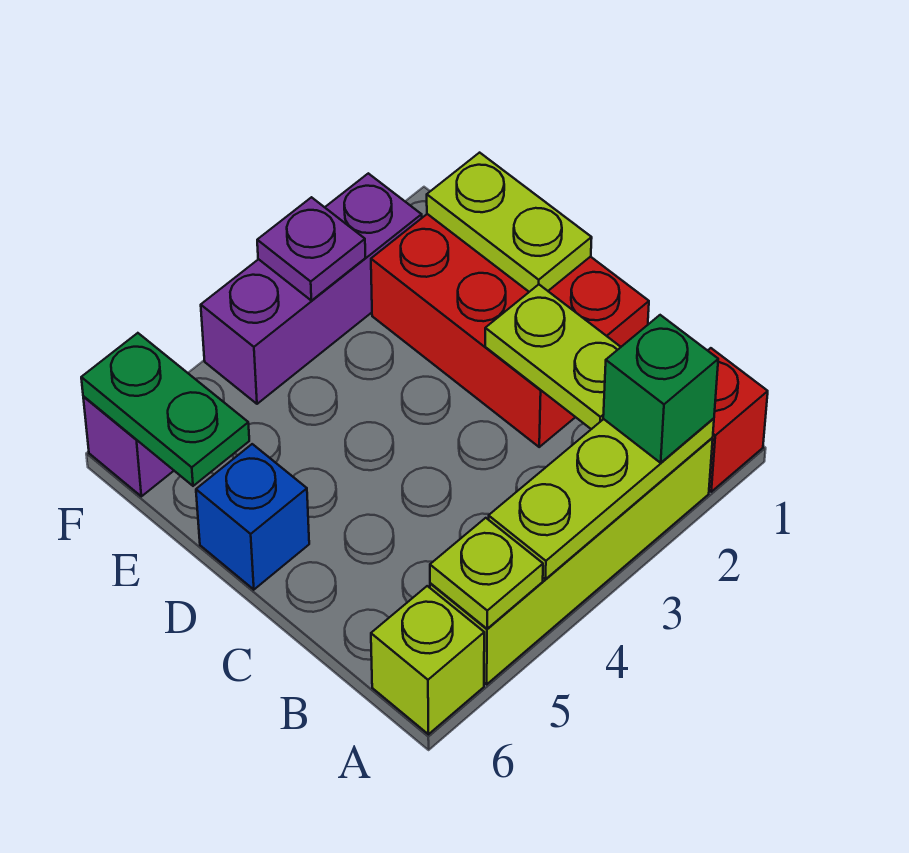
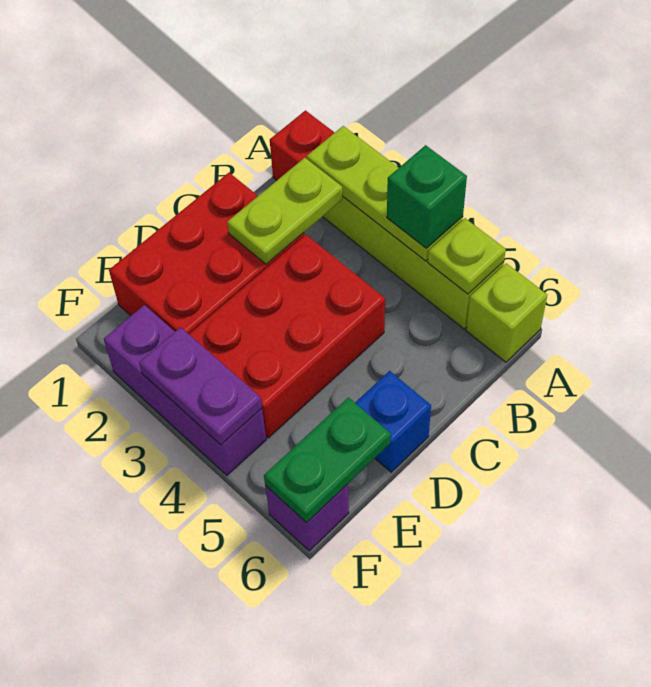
green brick A2 level 3 -> green brick A4 level 3
none -> red brick C3:E4 level 1
lime plate D1:E1 level 2 -> none
purple plate F3 level 2 -> purple plate F3:F4 level 2

